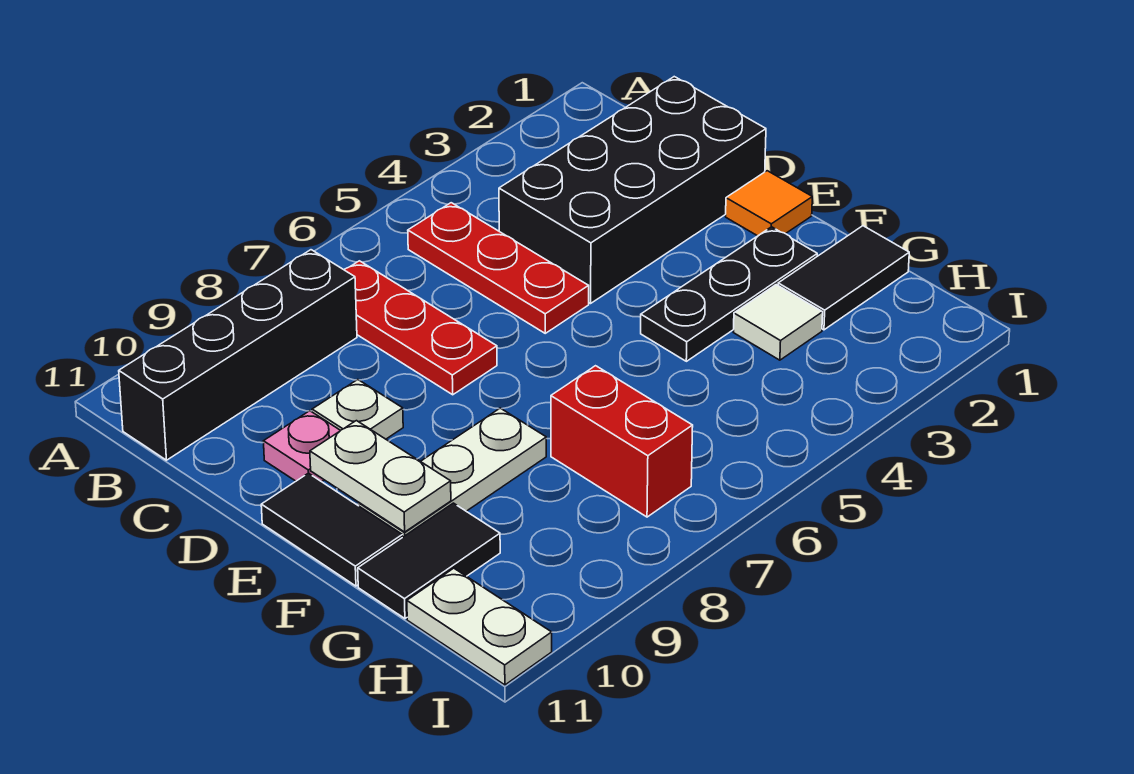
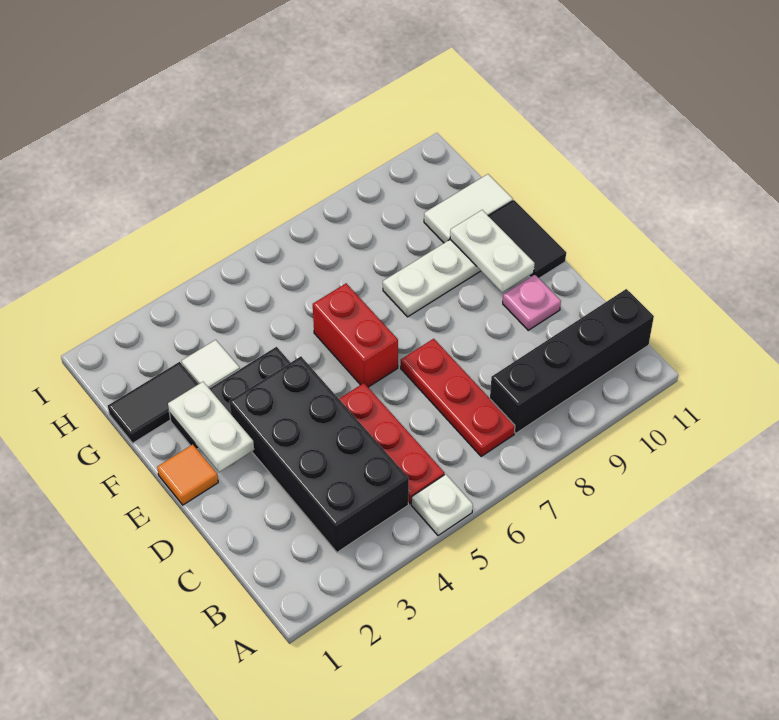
black brick C1:D4 level 1 -> black brick B3:E4 level 1
white plate D9 level 1 -> white plate A5 level 1
red brick G7:H7 level 1 -> red brick E6:F6 level 1
black tile G10:G11 level 1 -> white tile G10:G11 level 1
white plate H11:I11 level 1 -> white plate E2:F2 level 2

